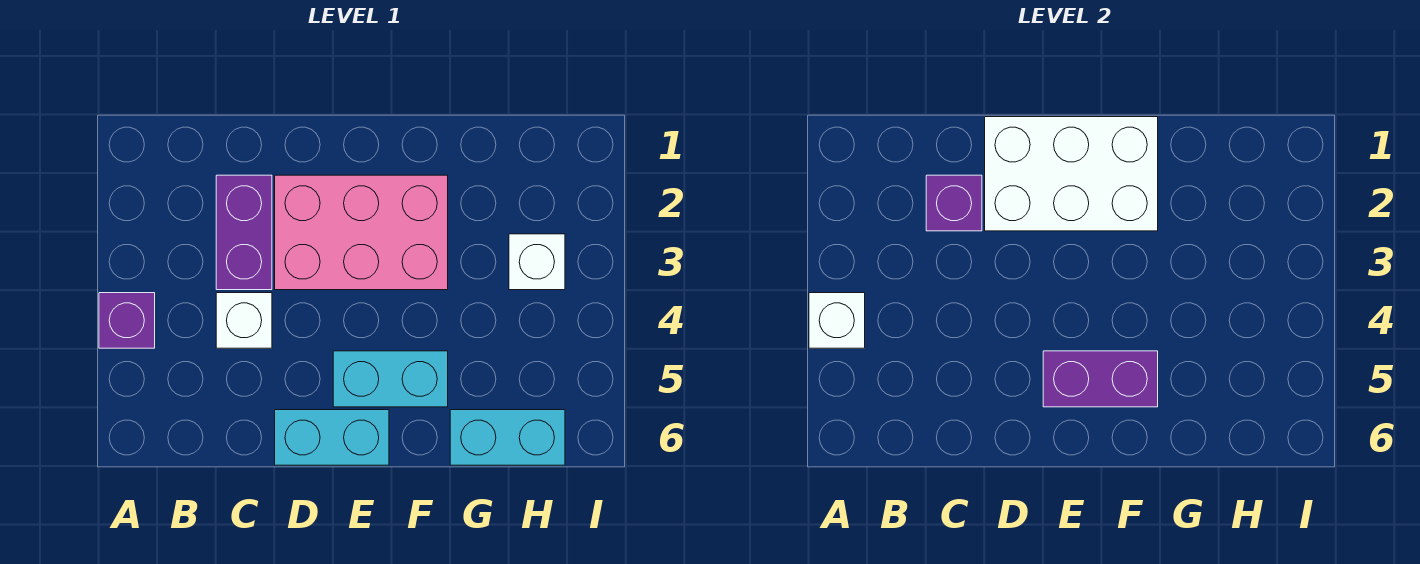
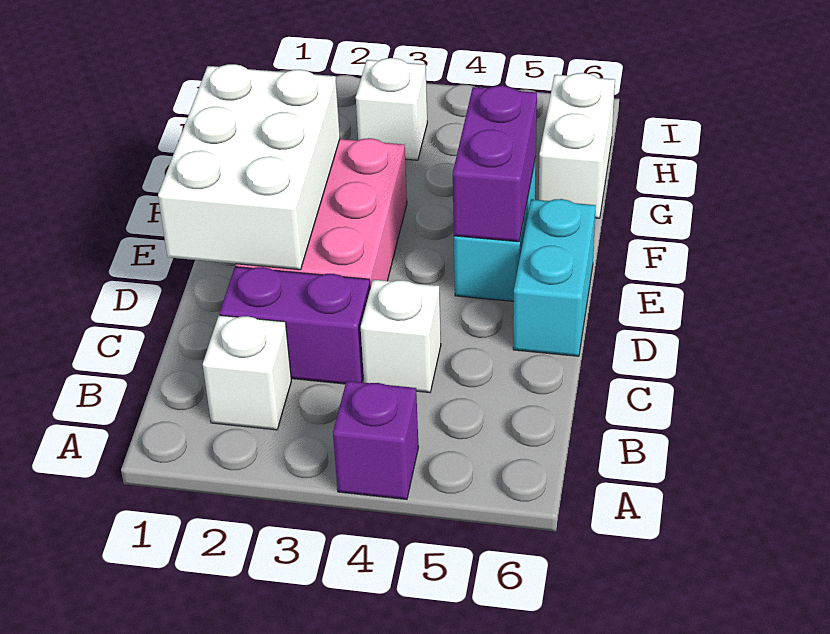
white brick A4 level 2 -> white brick B2 level 1
purple brick C2 level 2 -> none
cyan brick G6:H6 level 1 -> white brick G6:H6 level 1

